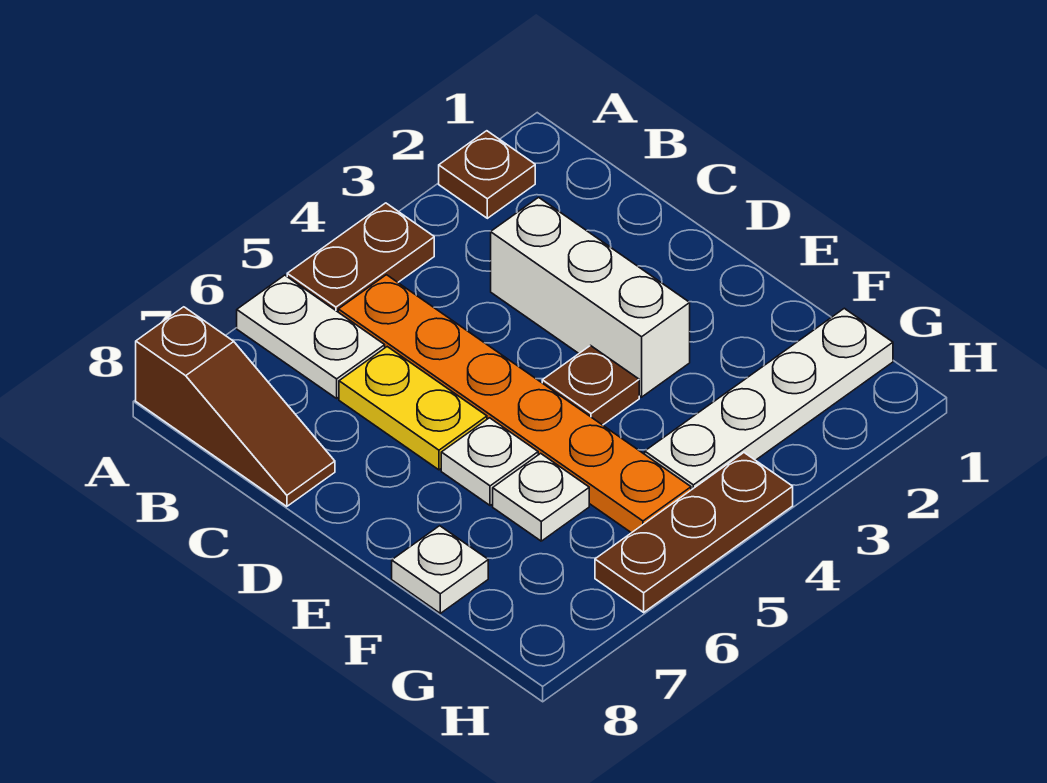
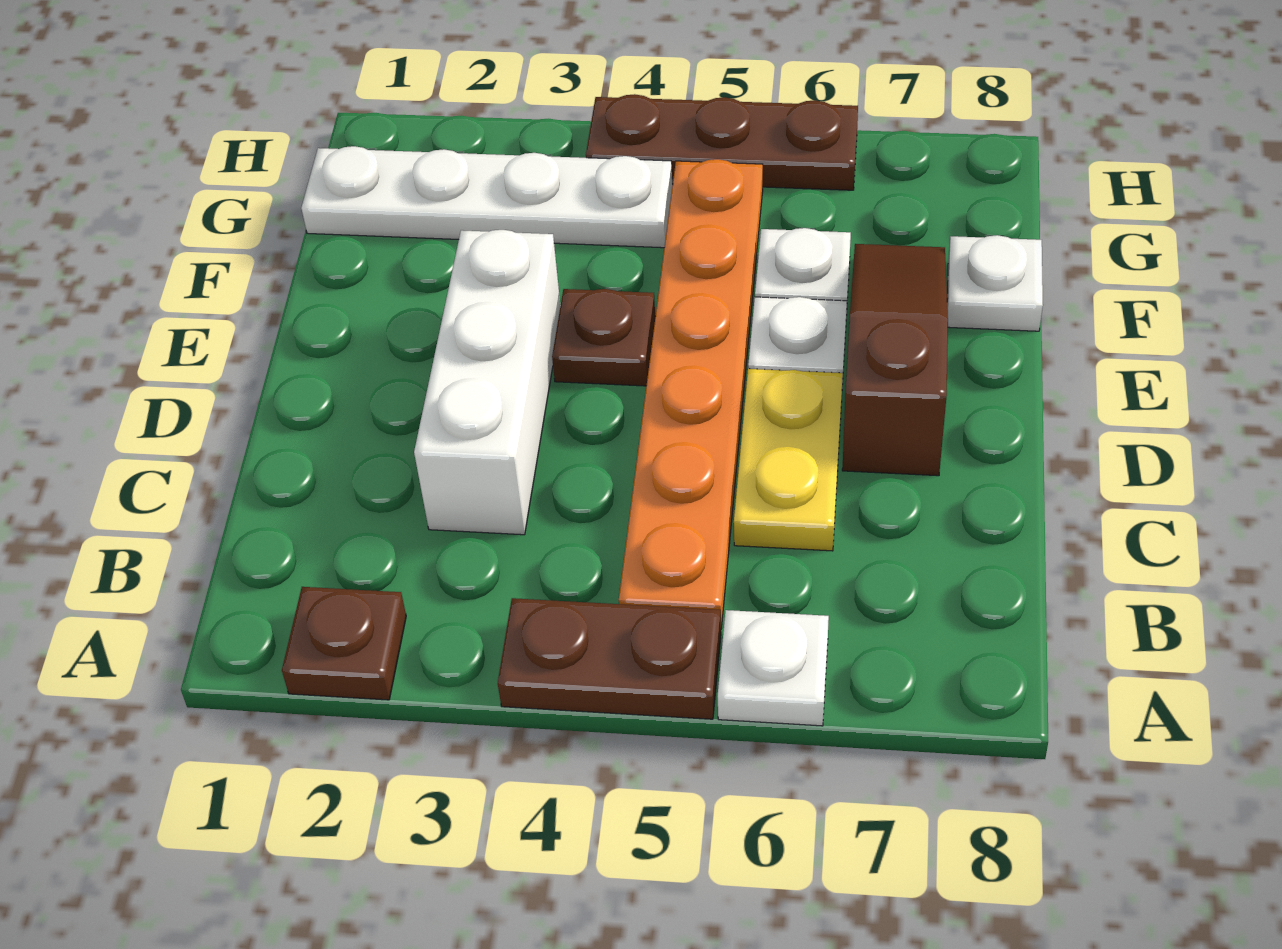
white plate A6:B6 level 1 -> white plate A6 level 1
brown slope A8:C8 level 1 top A -> brown slope D7:F7 level 1 top D

